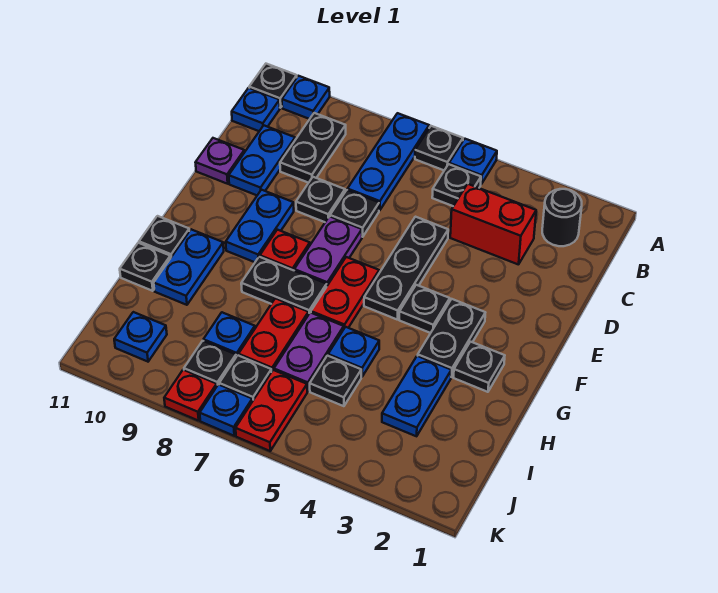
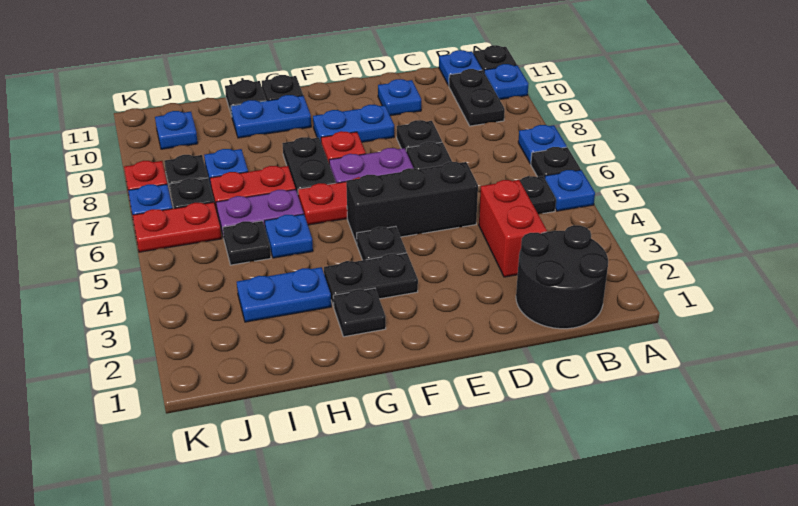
blue plate A7:C7 level 1 -> blue plate A7 level 1
black round brick B2 level 1 -> black round brick B1:C2 level 1
black plate B9:C9 level 1 -> black plate B9:B10 level 1
blue plate C10:D10 level 1 -> blue plate D10 level 1
black plate D5:F5 level 1 -> black brick D5:F5 level 1
purple plate D11 level 1 -> none

